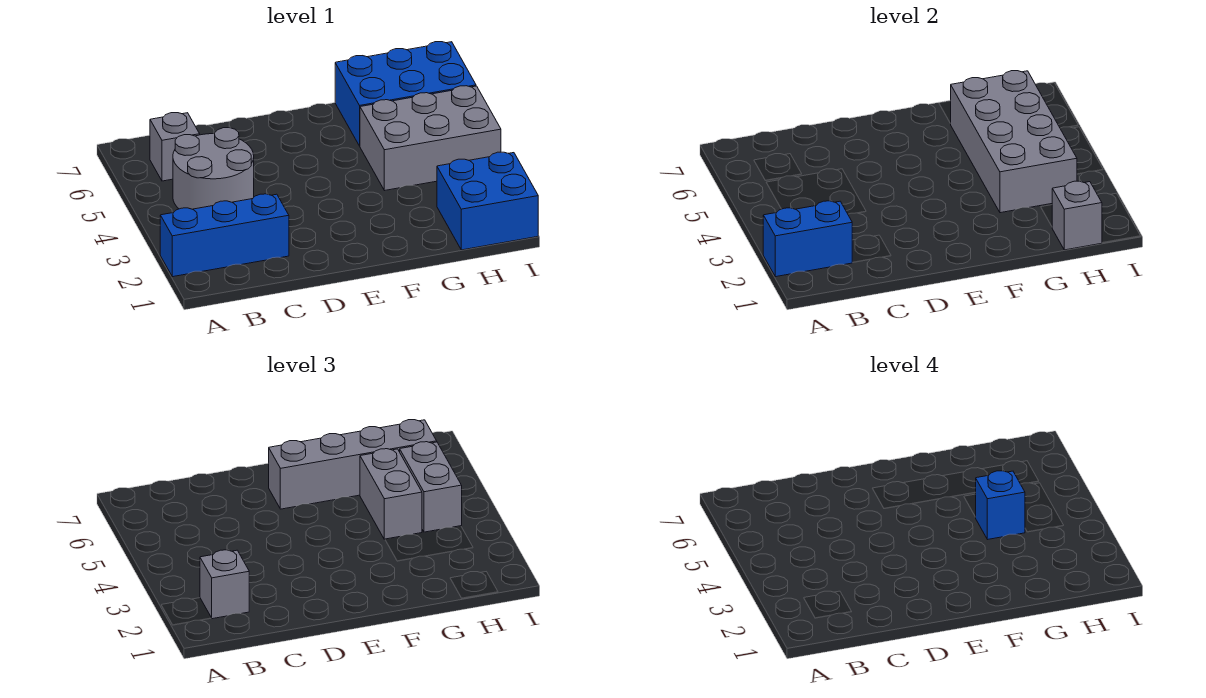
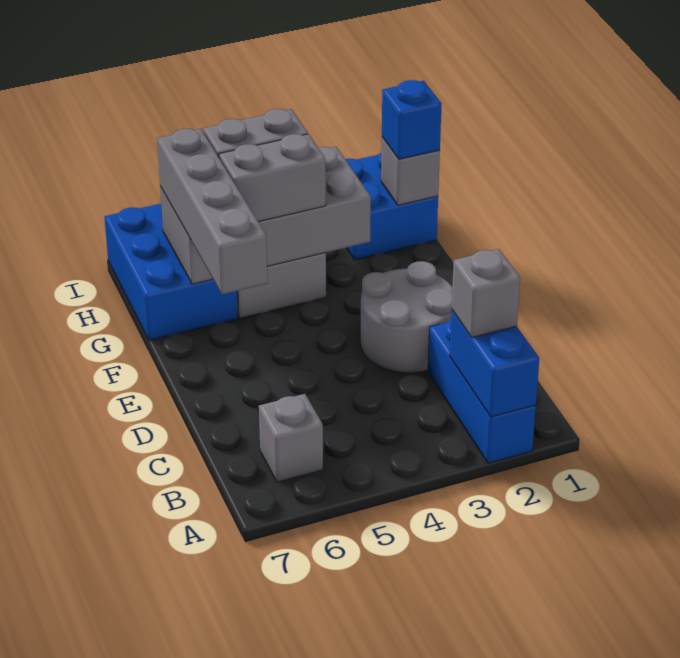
grey round brick B4:C5 level 1 -> grey round brick D2:E3 level 1
blue brick G4 level 4 -> blue brick H1 level 3

